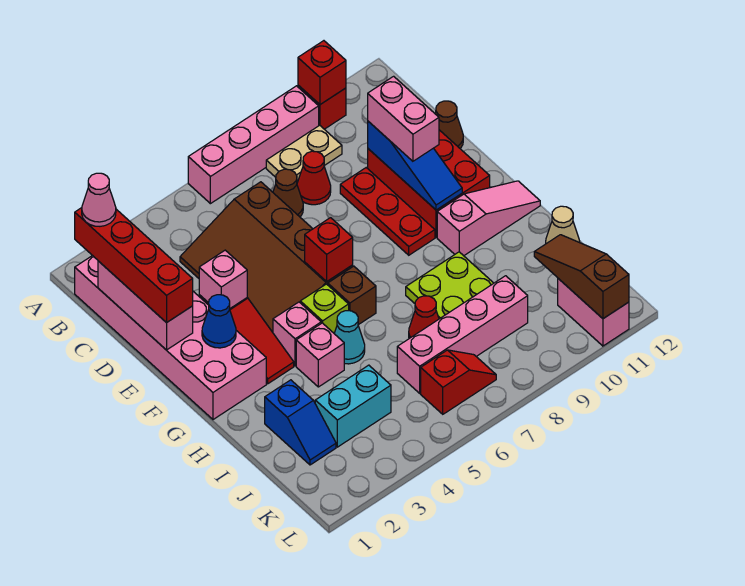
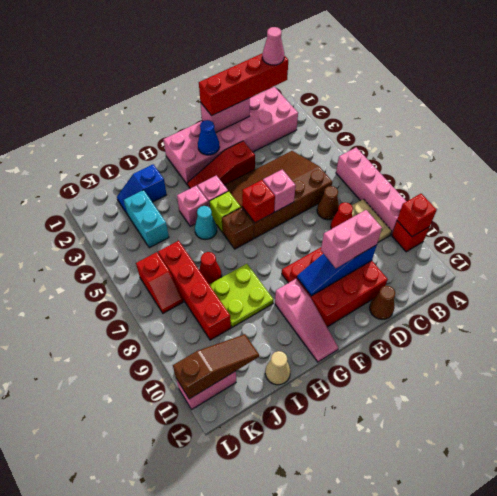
pink brick C1:E1 level 2 -> pink brick D1:E1 level 2
pink brick E3 level 2 -> pink brick E6 level 2
pink brick J6:J9 level 1 -> red brick J6:J9 level 1

